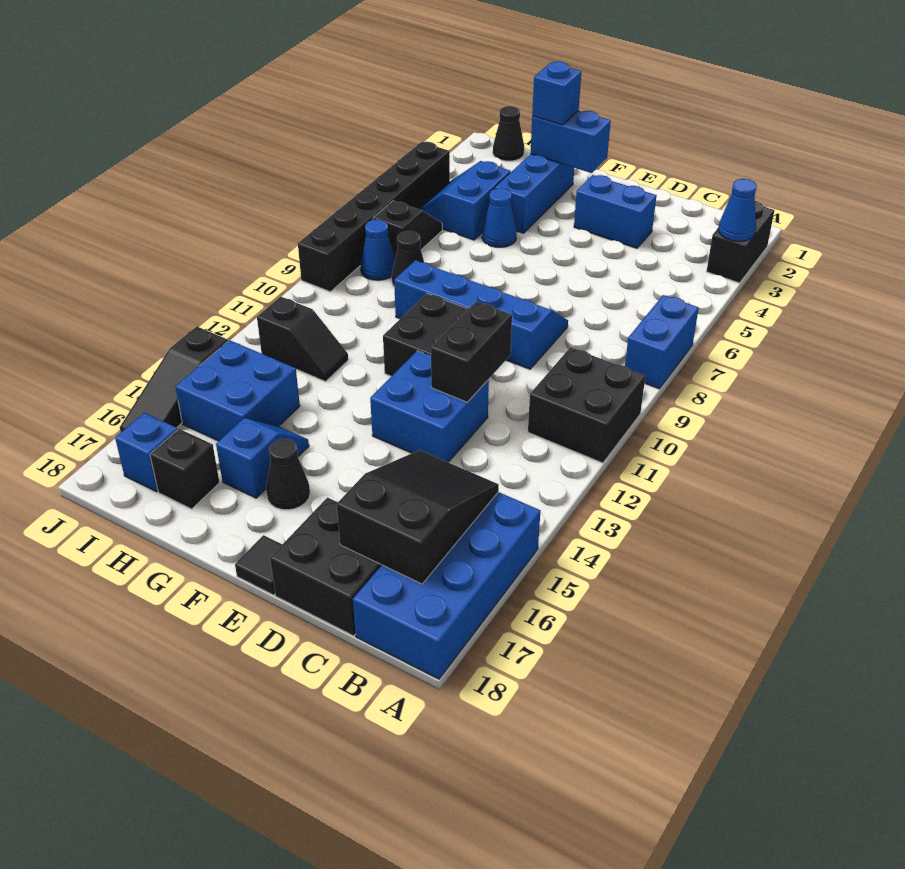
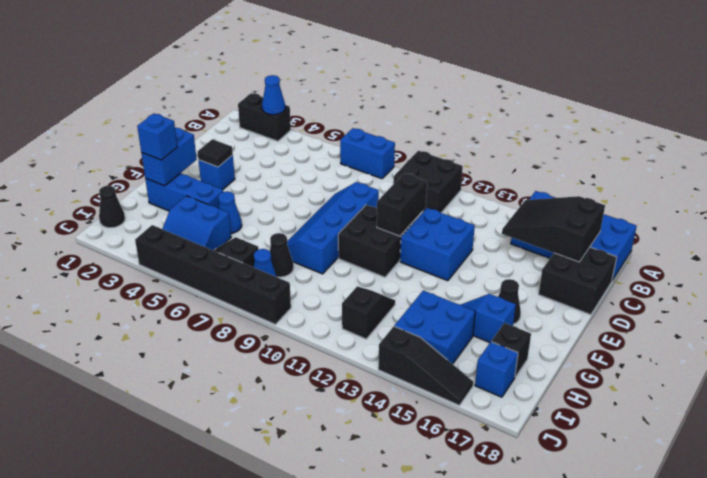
blue brick D3:E3 level 1 -> blue brick E3 level 1
black brick D11:D12 level 2 -> black brick D11:E11 level 2
black tile E18 level 1 -> black tile E3 level 2

